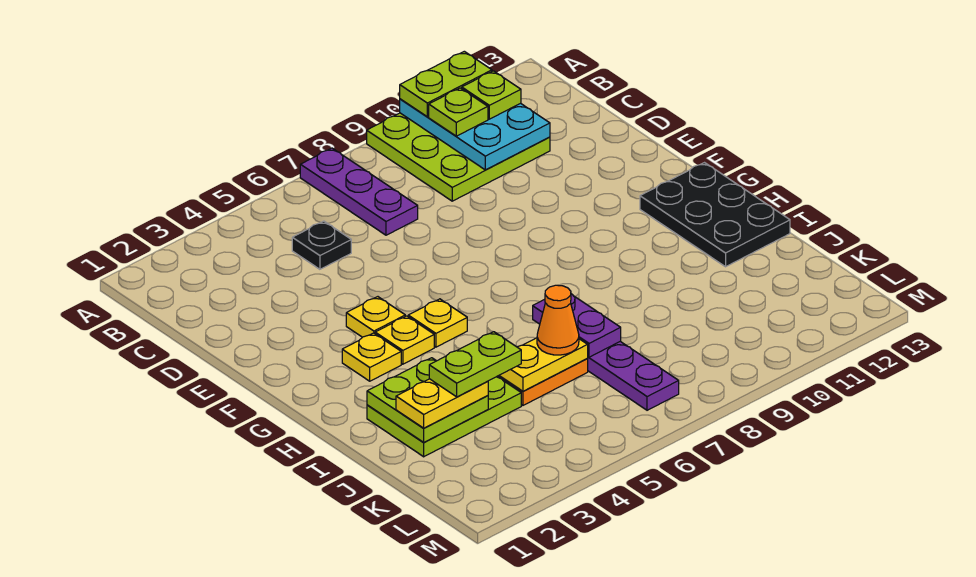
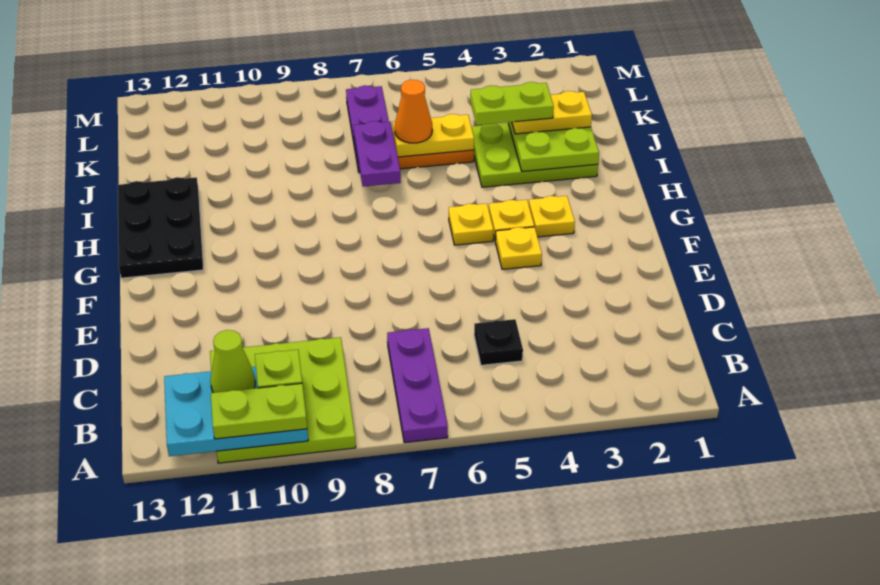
cyan plate A10:C11 level 2 -> cyan plate A10:B12 level 2
lime plate B11 level 3 -> lime cone B11 level 3

